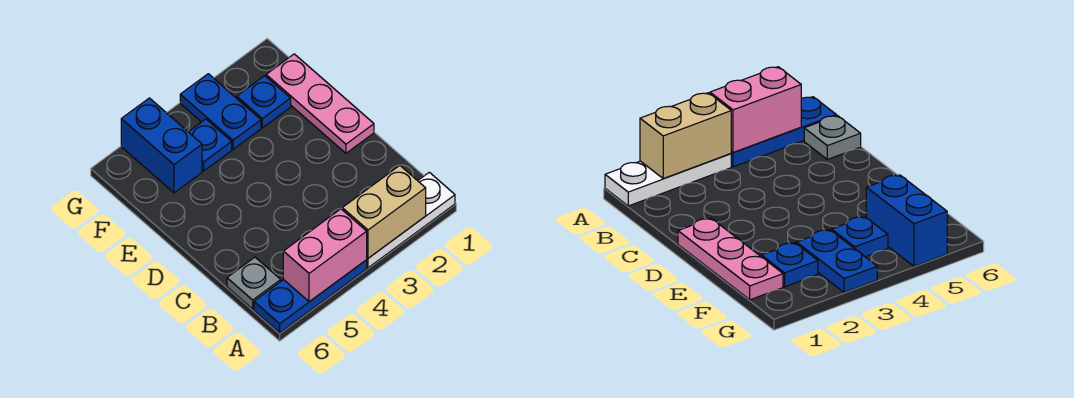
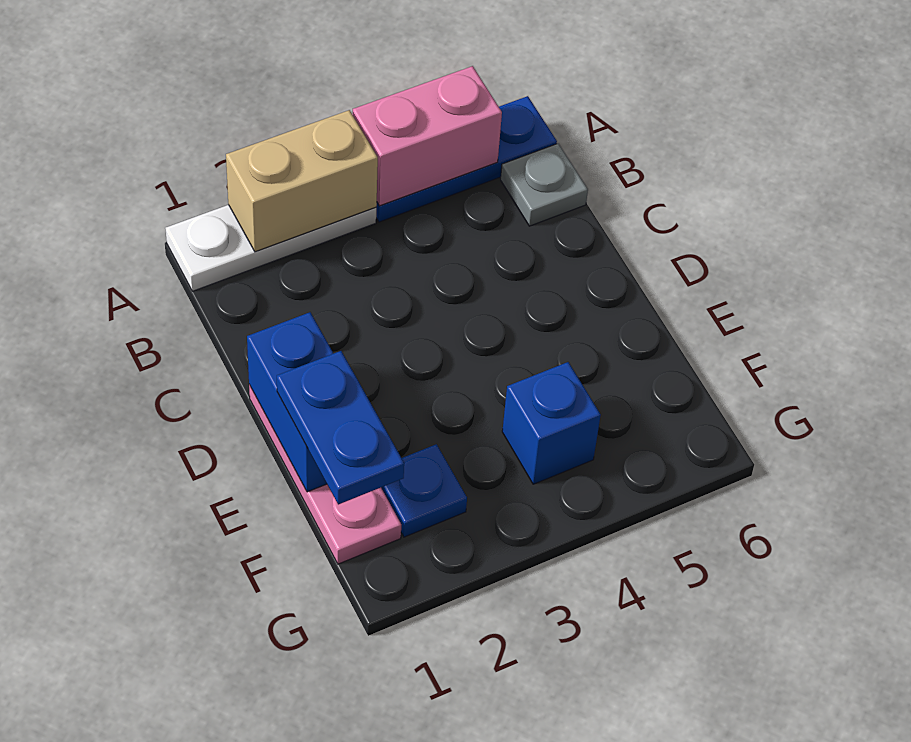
blue plate F3:G3 level 1 -> blue plate E1:F1 level 3
blue plate F4 level 1 -> blue brick F4 level 1
blue brick F5:G5 level 1 -> blue brick D1:E1 level 2

